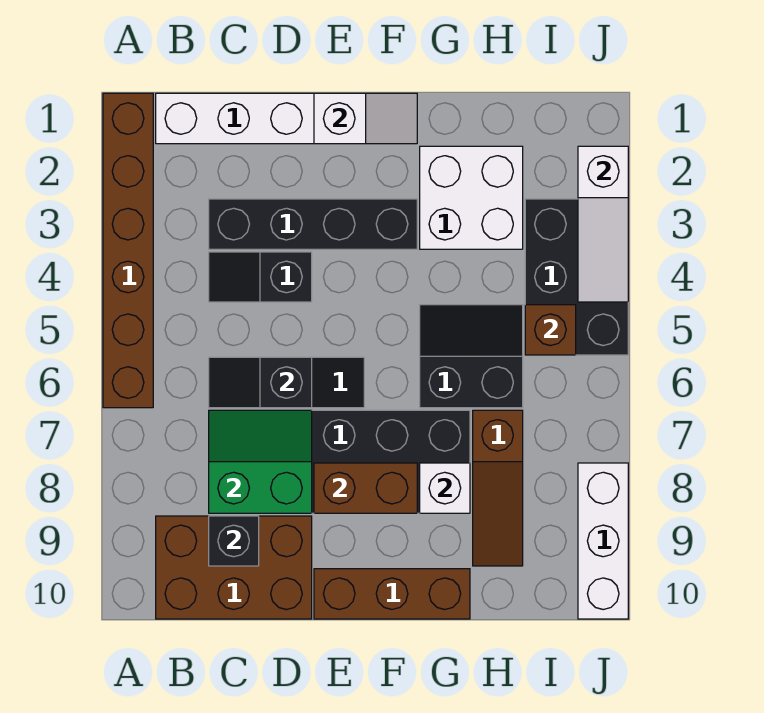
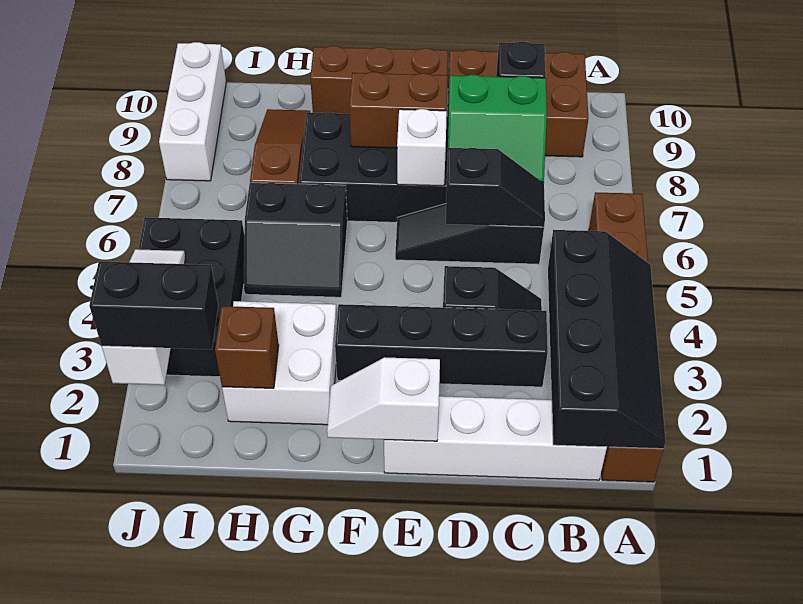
none -> black slope A1:B4 level 2 top B
white brick G8 level 2 -> white brick E7 level 2
none -> black brick I2:J2 level 3
brown brick I5 level 2 -> brown brick H2 level 2

